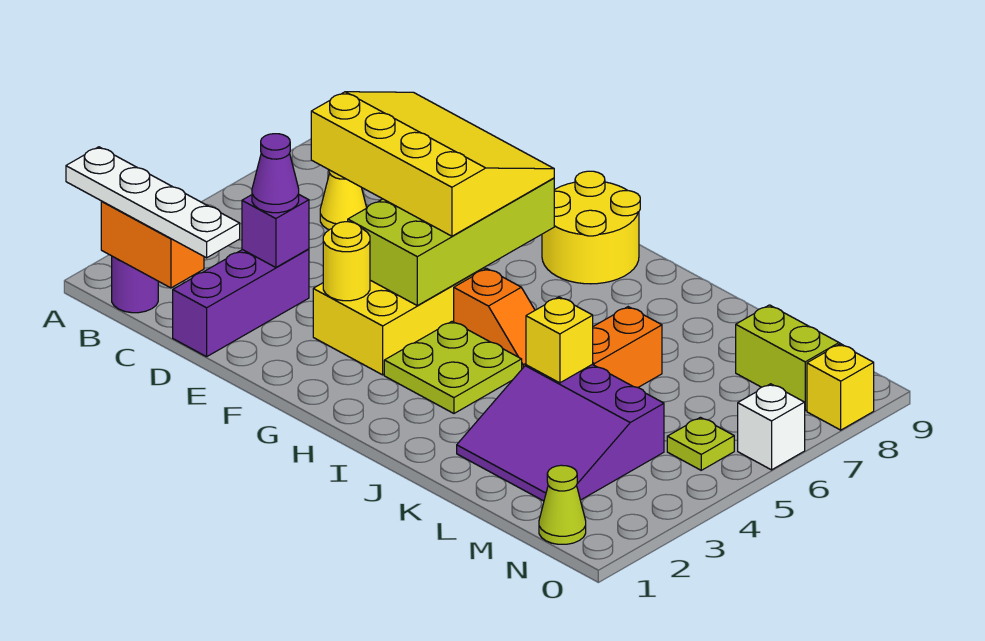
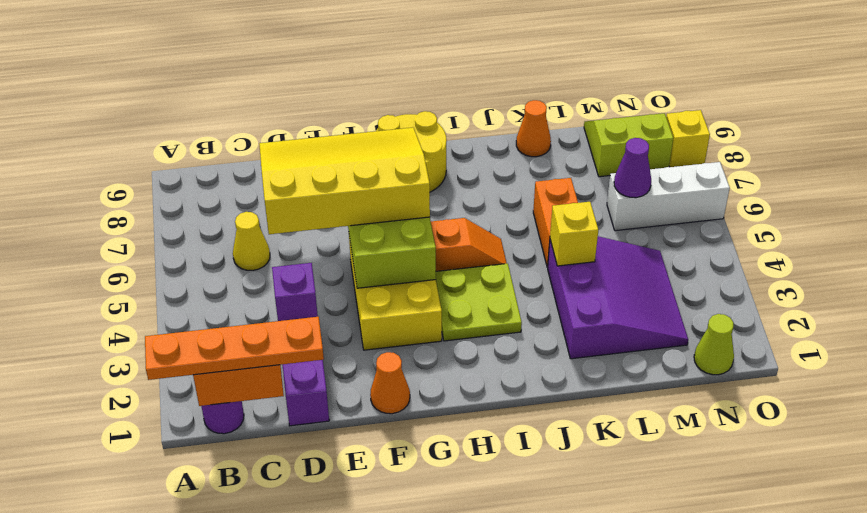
white plate A1:D1 level 3 -> orange plate A1:D1 level 3
purple cone D3 level 3 -> purple cone M6 level 2
none -> orange cone F1 level 1
yellow round brick F3 level 2 -> none
purple slope K2:M4 level 1 top 4 -> purple slope K2:M4 level 1 top K
none -> orange cone K9 level 1
lime plate N5 level 1 -> none
white brick O6 level 1 -> white brick M6:O6 level 1

